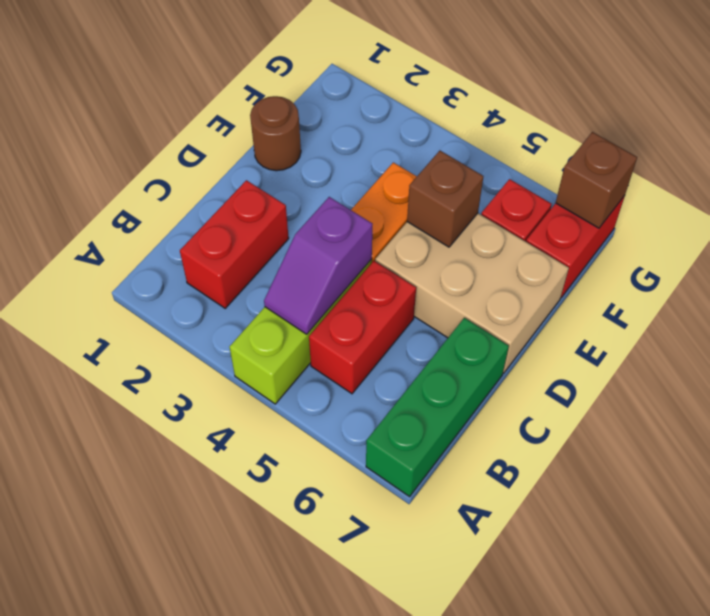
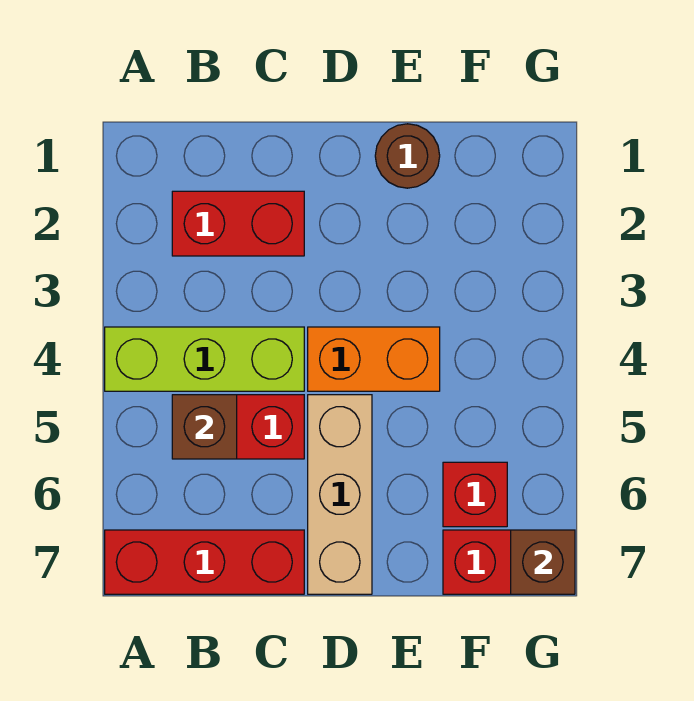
green brick A7:C7 level 1 -> red brick A7:C7 level 1
purple slope B4:C4 level 2 top C -> none
tan brick D5:E7 level 1 -> tan brick D5:D7 level 1
brown brick E5 level 2 -> brown brick B5 level 2

